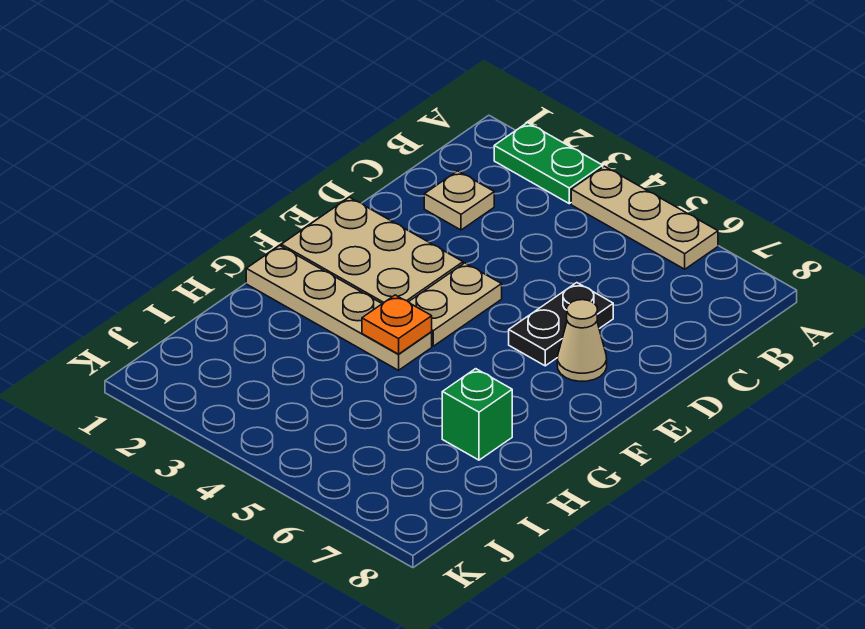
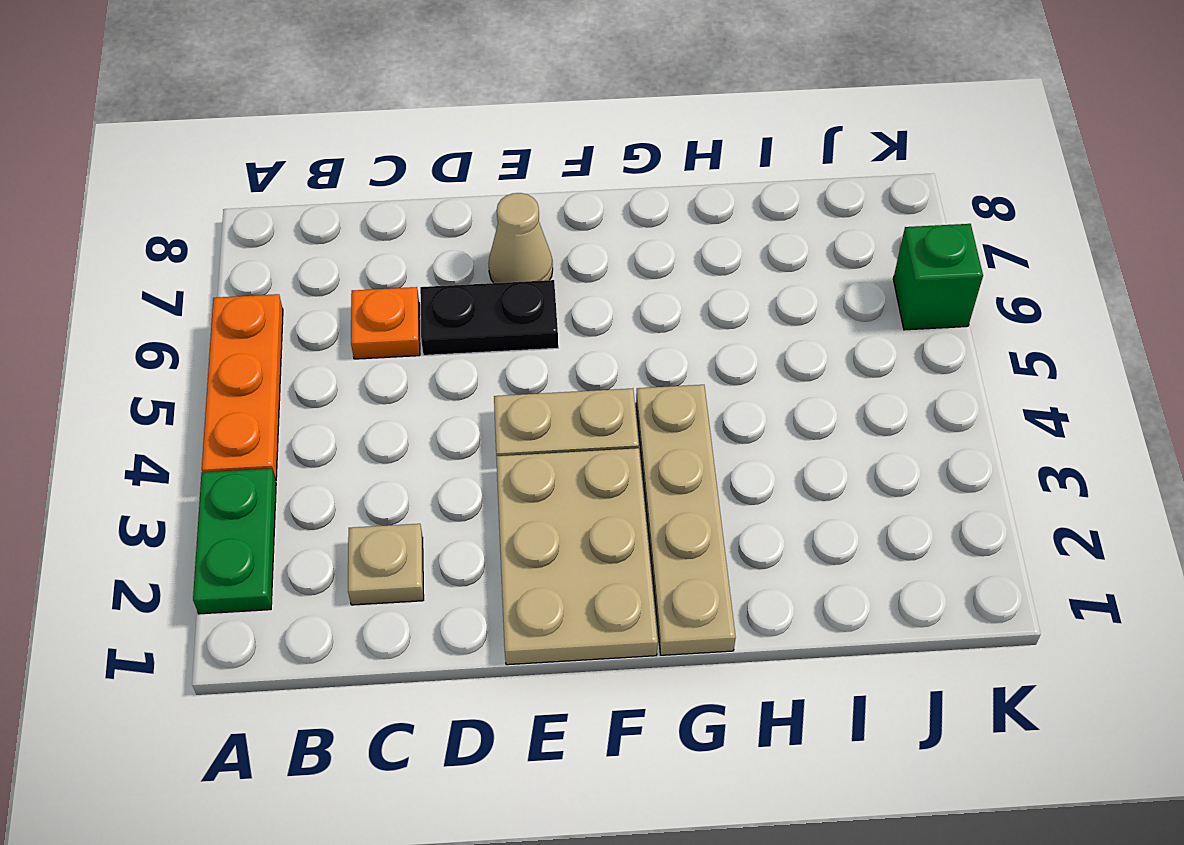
tan plate A4:A6 level 1 -> orange plate A4:A6 level 1
orange plate G4 level 2 -> orange plate C6 level 1
green brick H7 level 1 -> green brick K6 level 1

